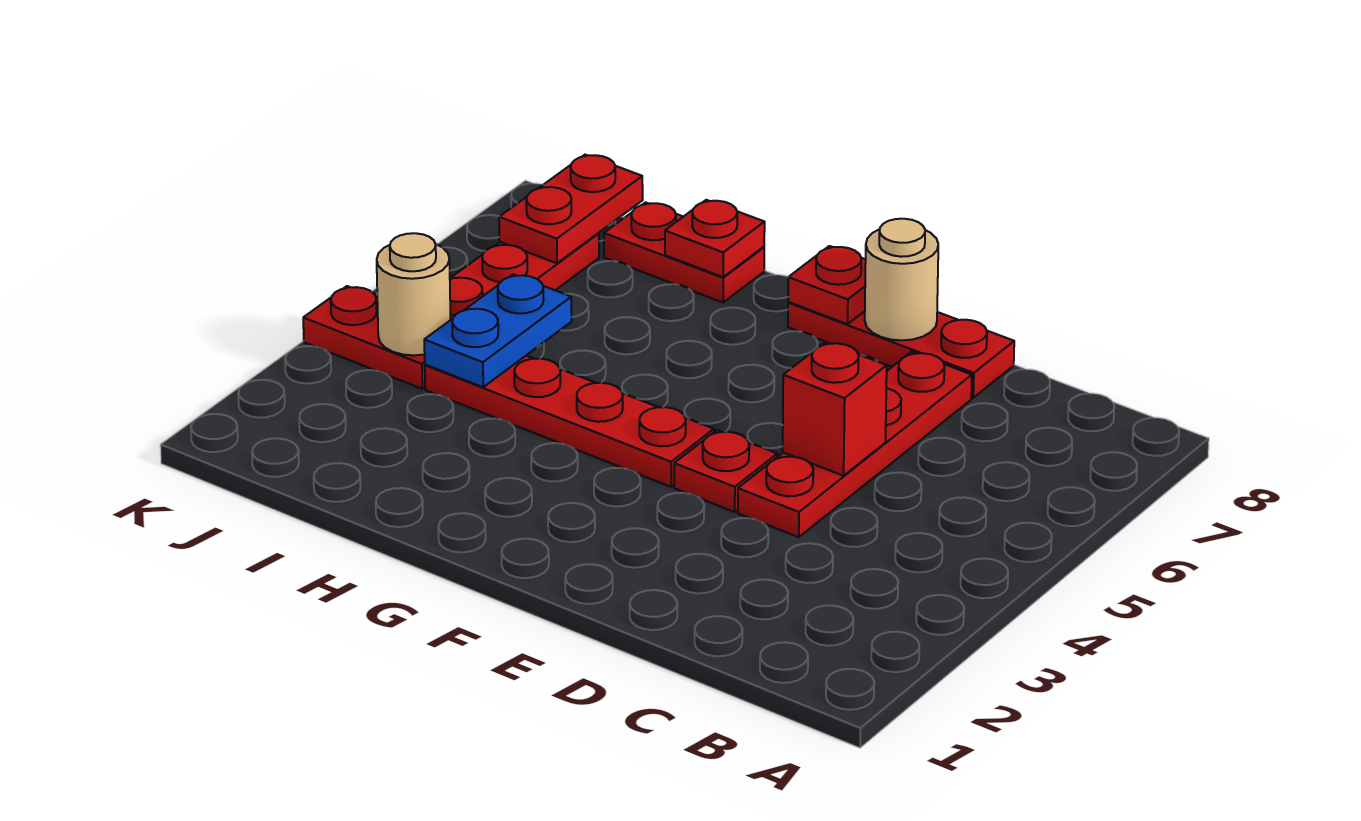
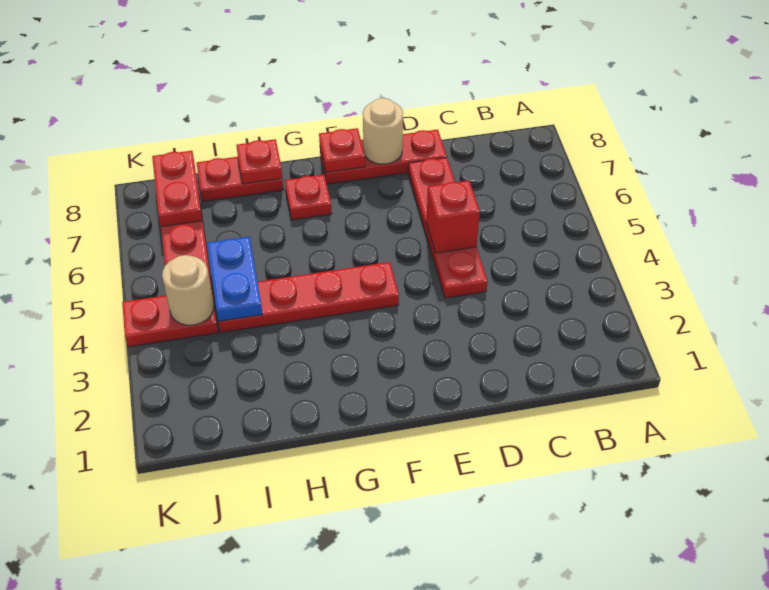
red plate E4 level 1 -> red plate G7 level 1

